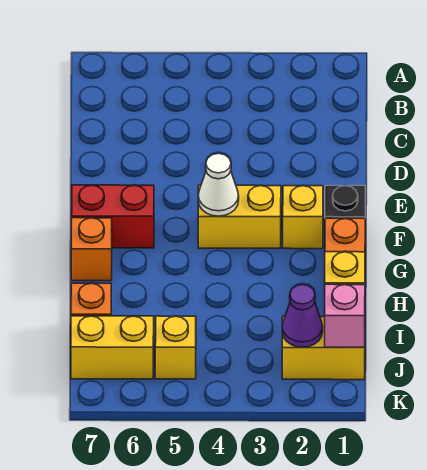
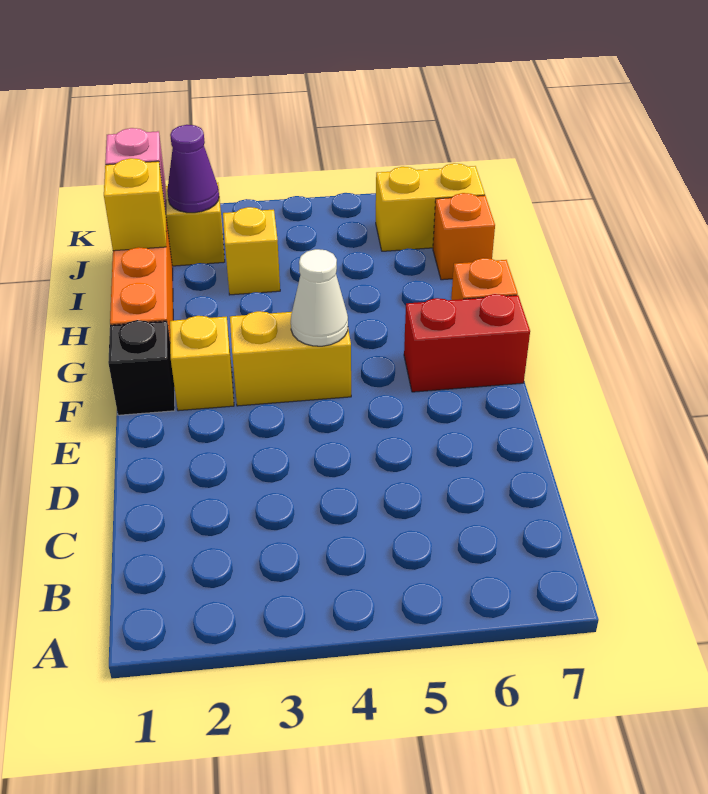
yellow brick J5 level 1 -> yellow brick I3 level 1

